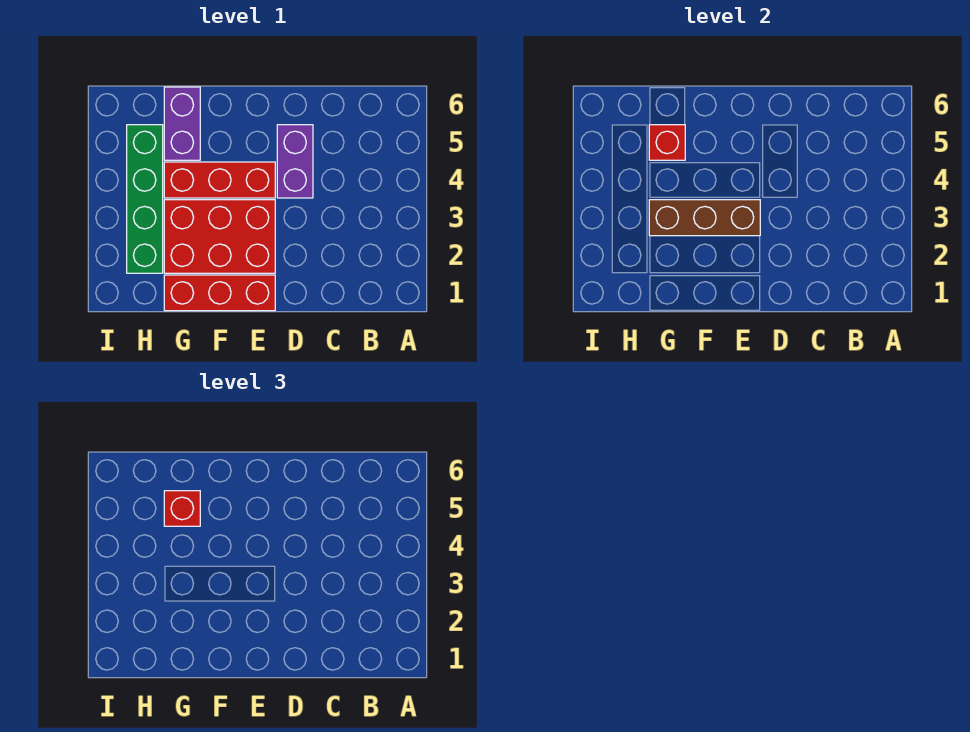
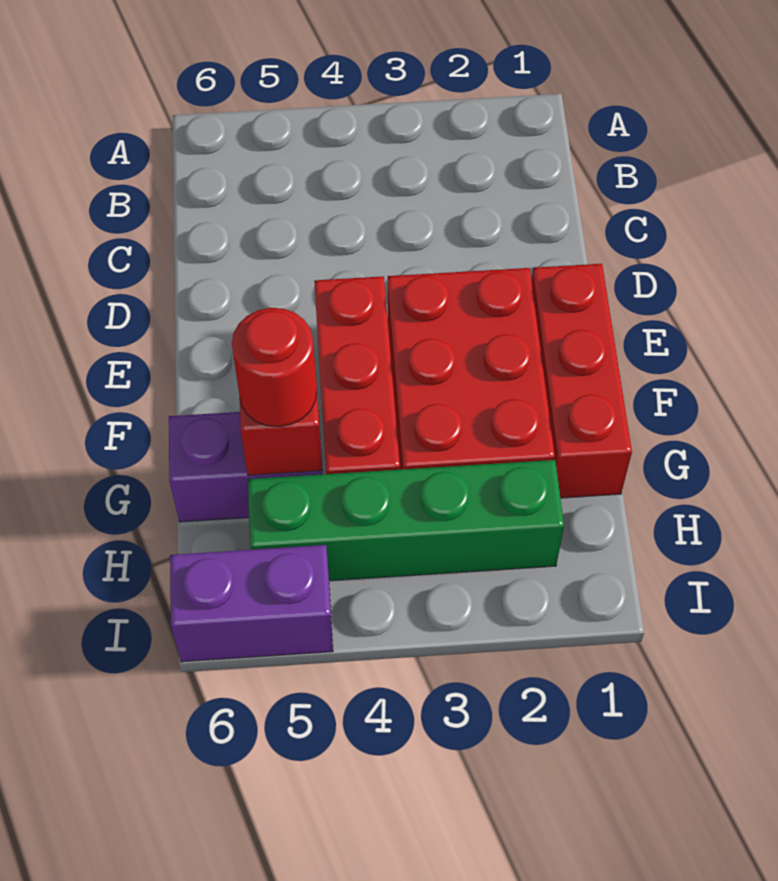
purple brick D4:D5 level 1 -> purple brick I5:I6 level 1
brown brick E3:G3 level 2 -> none
red brick G5 level 3 -> red round brick G5 level 3

